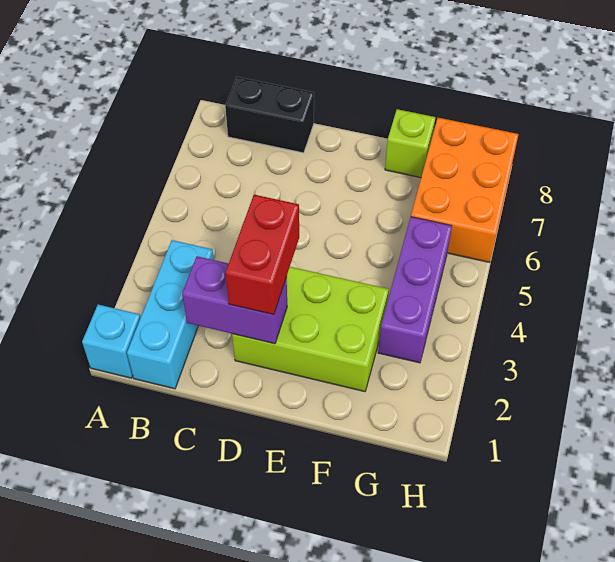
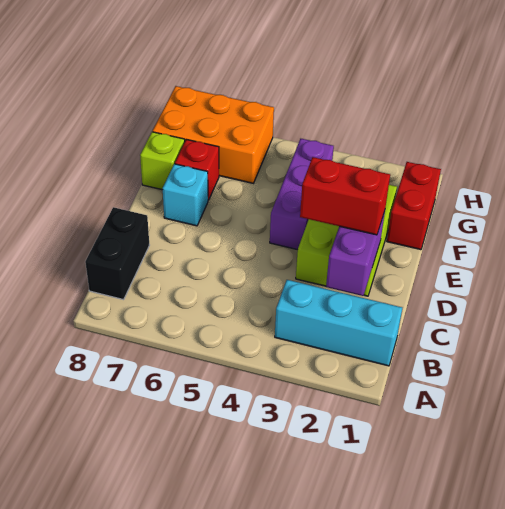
cyan brick A1 level 1 -> cyan brick E7 level 1
none -> red brick F1:G1 level 1
none -> red brick F7 level 1
purple brick G3:G5 level 1 -> purple brick E4:G4 level 1

